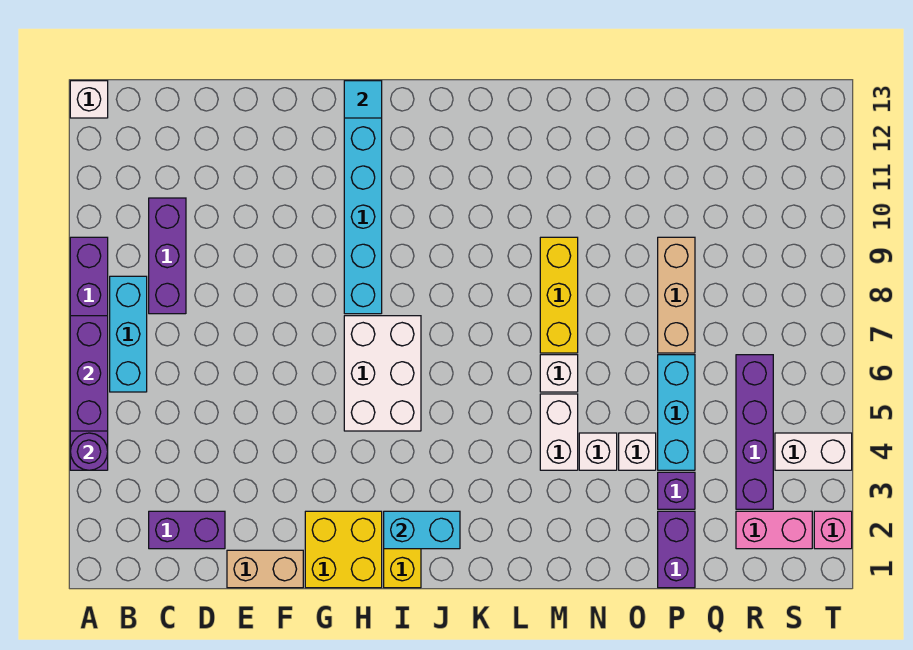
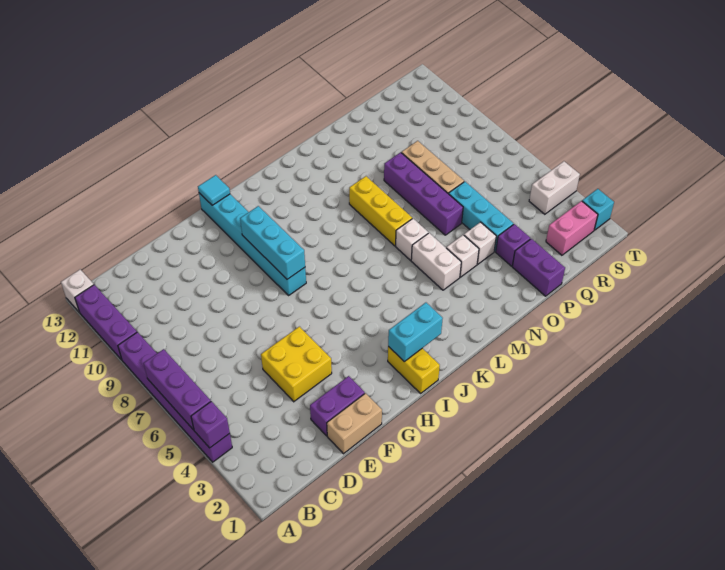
purple round brick A4 level 2 -> purple brick A4 level 2
cyan brick B6:B8 level 1 -> cyan brick H8:H10 level 2
purple brick C2:D2 level 1 -> purple brick E2:F2 level 1
purple brick C8:C10 level 1 -> purple brick A10:A12 level 1
yellow brick G1:H2 level 1 -> yellow brick E4:F5 level 1
white brick H5:I7 level 1 -> none
purple brick R3:R6 level 1 -> purple brick O6:O9 level 1
pink brick T2 level 1 -> cyan brick T2 level 1

